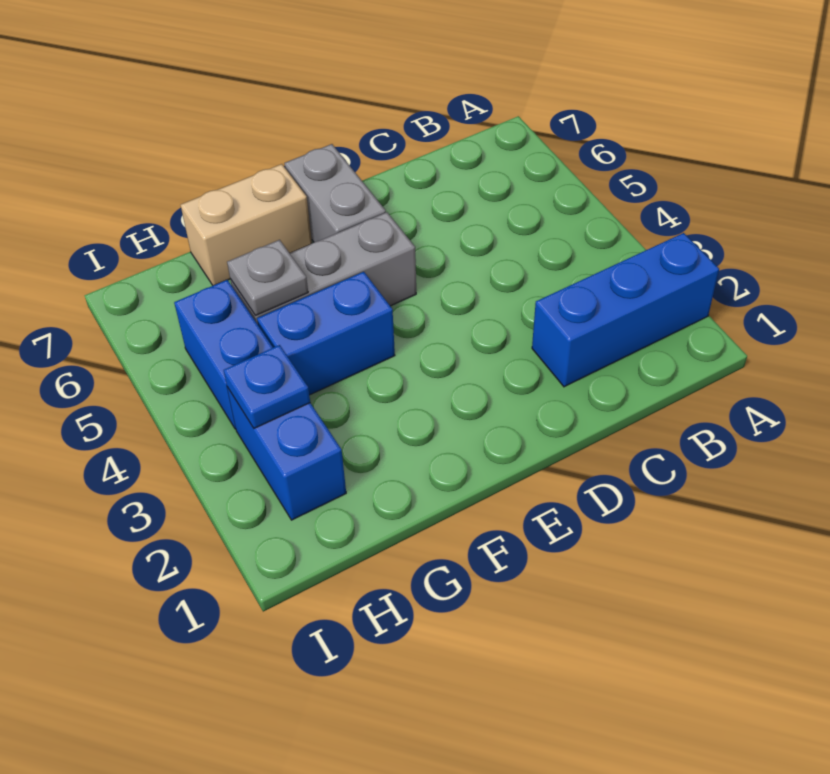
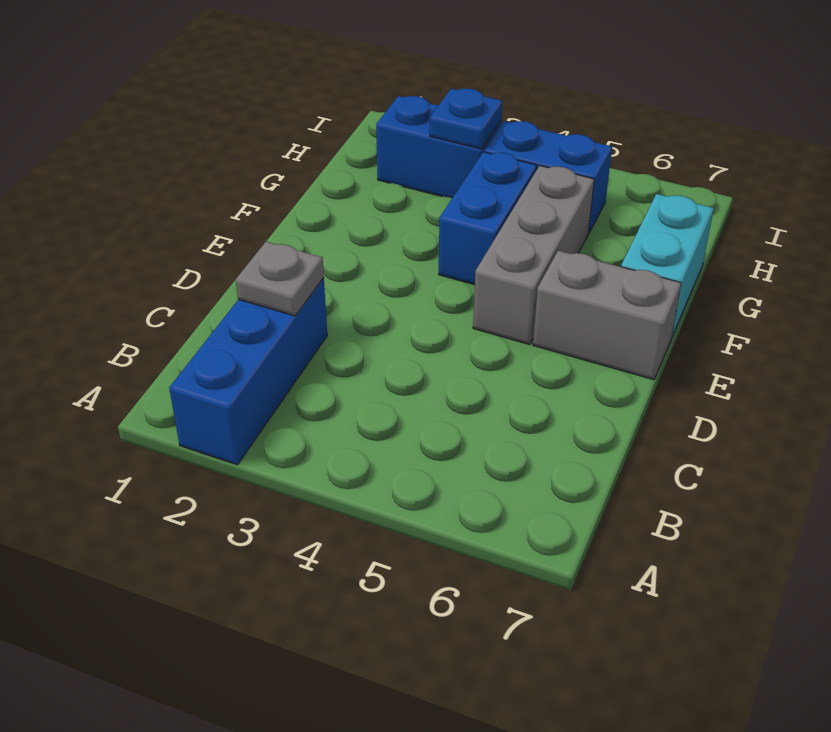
tan brick F7:G7 level 1 -> cyan brick F7:G7 level 1
grey plate G5 level 2 -> grey plate C2 level 2

